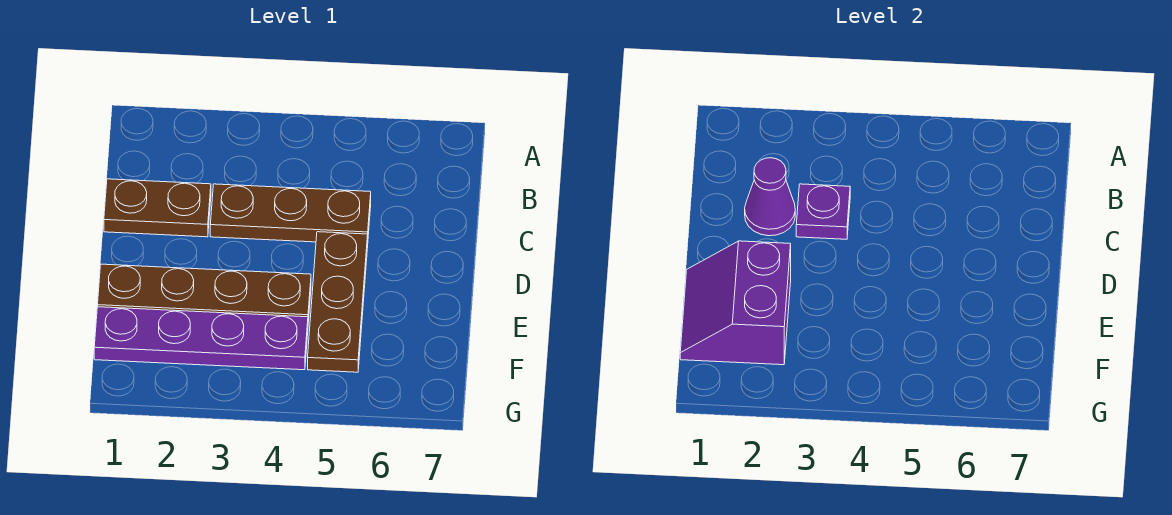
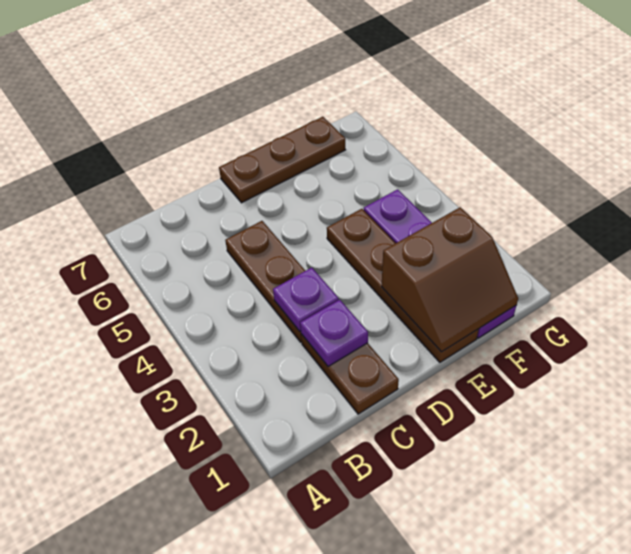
purple cone C2 level 2 -> purple plate C2 level 2
brown plate D5:F5 level 1 -> brown plate D7:F7 level 1
purple slope E1:F2 level 2 top 2 -> brown slope E1:F2 level 2 top 2

